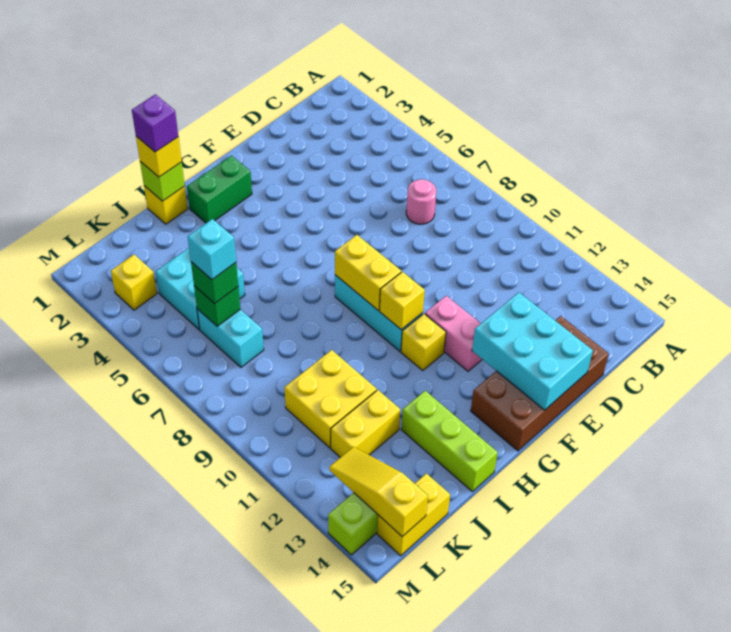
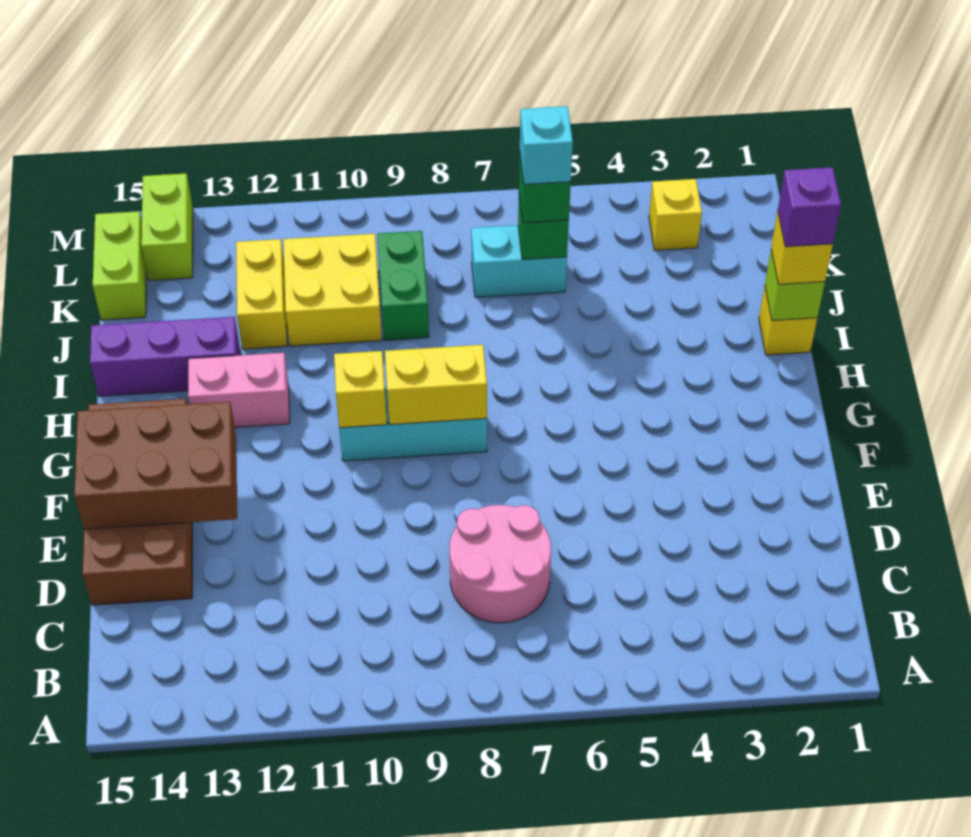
pink round brick C7 level 1 -> pink round brick C7:D8 level 1
cyan brick E13:F15 level 2 -> brown brick E13:F15 level 2
pink brick F11:F12 level 1 -> pink brick H12:H13 level 1
green brick G2:H2 level 1 -> green brick J9:K9 level 1
yellow brick G11 level 1 -> none
lime brick I13:I15 level 1 -> purple brick I13:I15 level 1
cyan brick J4:K5 level 1 -> none
yellow brick K15:L15 level 1 -> lime brick K15:L15 level 1
yellow slope L13:L15 level 2 top 15 -> none

